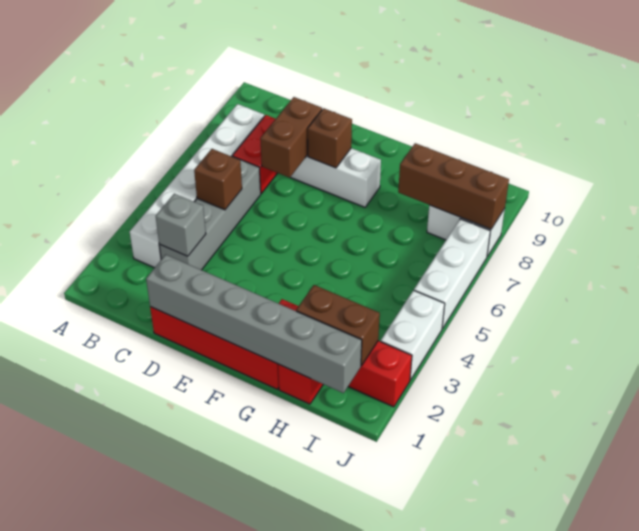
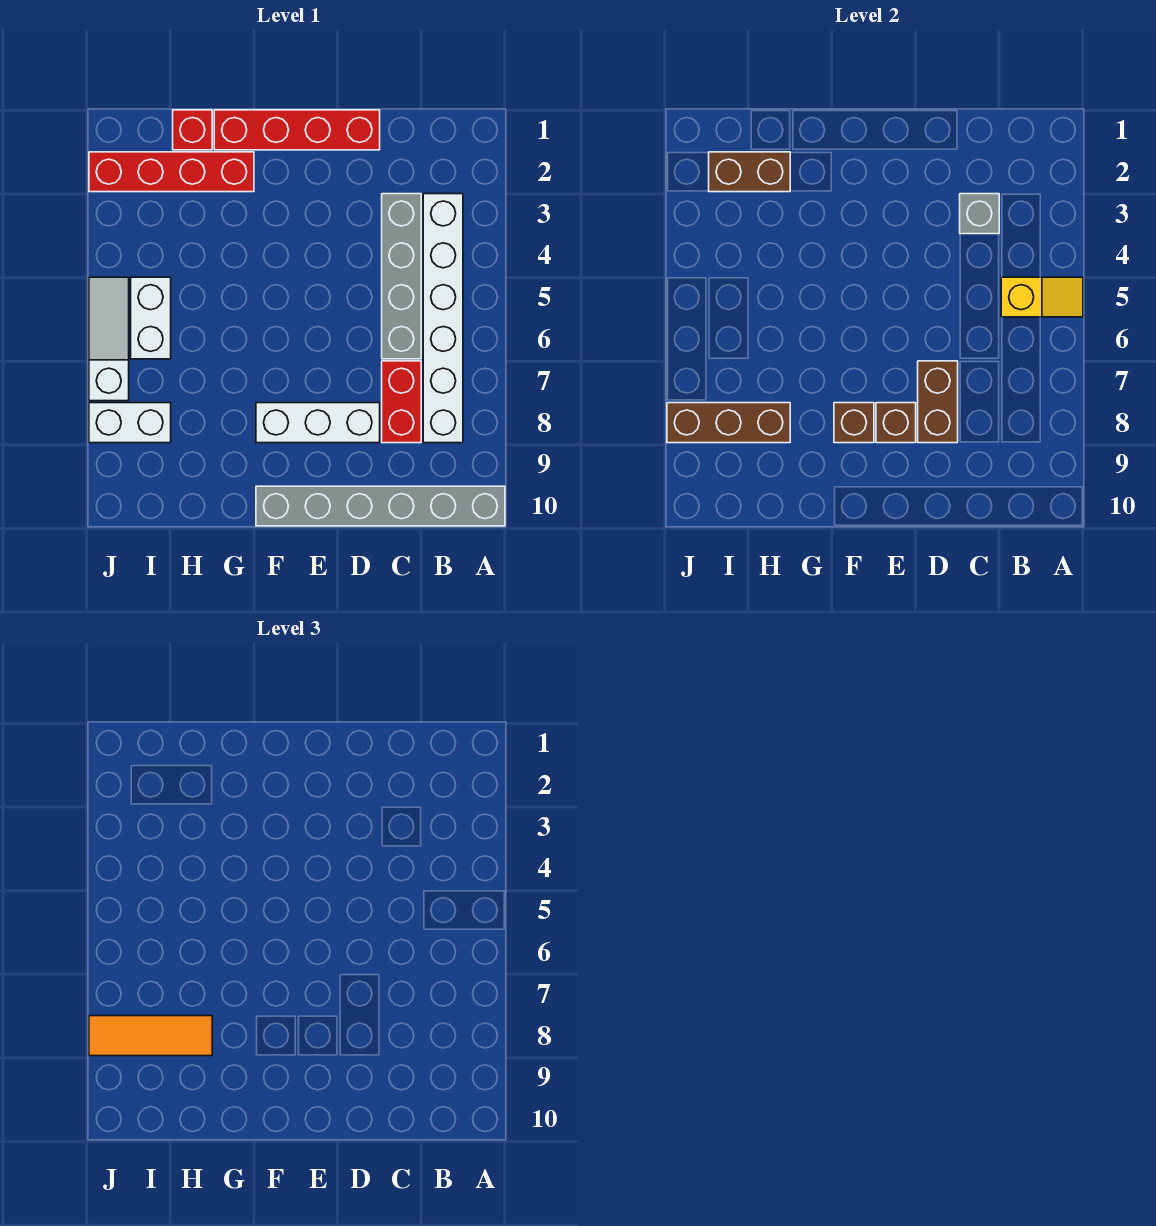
none -> yellow slope A5:B5 level 2 top B
brown brick C5 level 2 -> brown brick F8 level 2
grey brick D1:I1 level 2 -> grey brick A10:F10 level 1
none -> orange tile H8:J8 level 3
white brick J3:J4 level 1 -> white brick I5:I6 level 1
white brick J5:J7 level 1 -> white slope J5:J7 level 1 top 7

